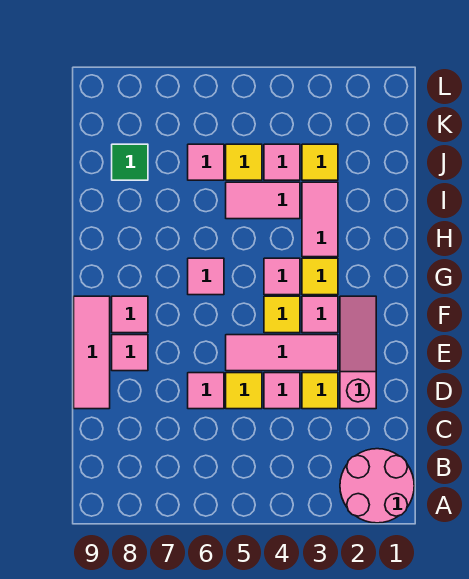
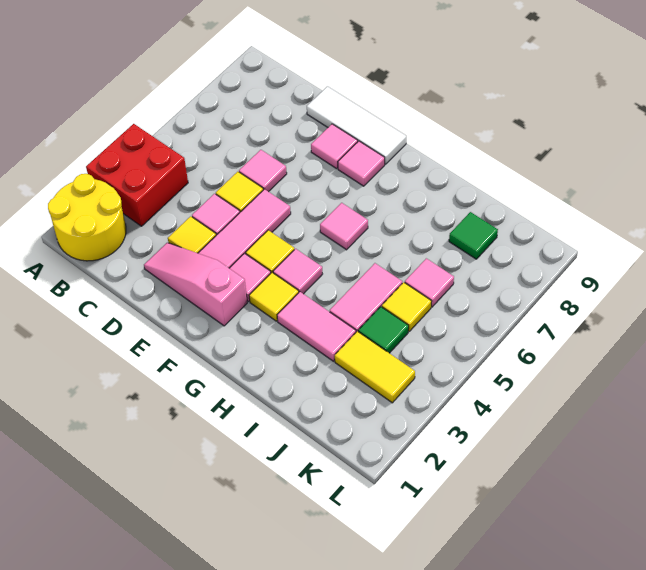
pink round brick A1:B2 level 1 -> yellow round brick A1:B2 level 1
none -> red brick A3:B4 level 1
pink slope D2:F2 level 1 top D -> pink slope D2:F2 level 1 top F
pink tile D9:F9 level 1 -> white tile D9:F9 level 1
yellow tile J3 level 1 -> yellow tile J3:K3 level 1
pink tile J4 level 1 -> green tile J4 level 1

